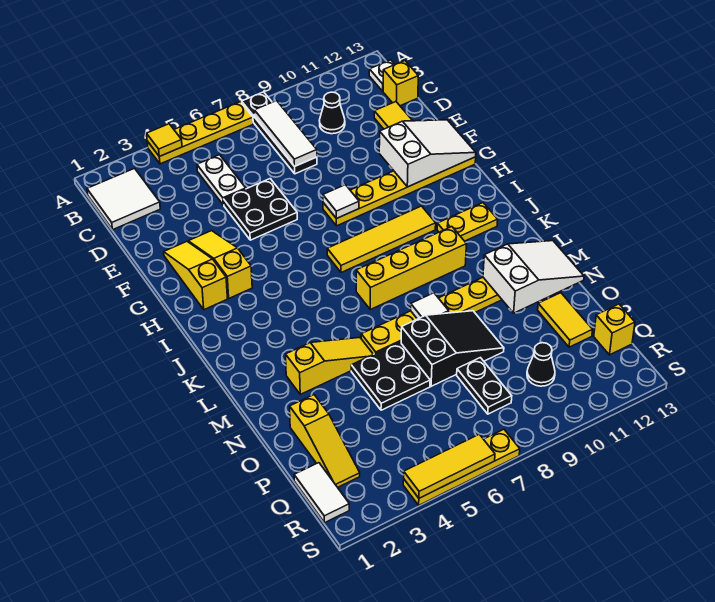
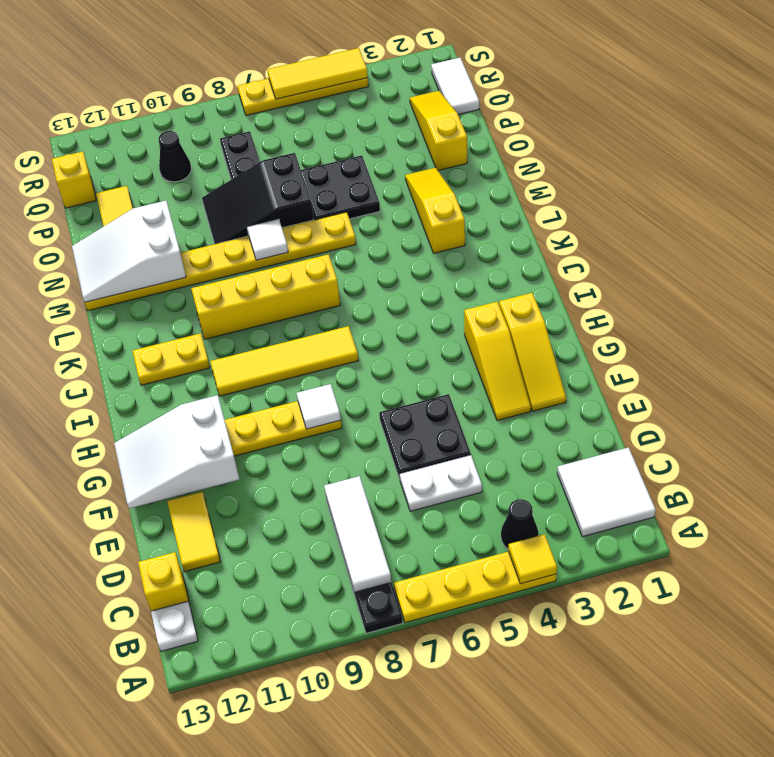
white plate C5:D5 level 1 -> white plate D5:D6 level 1
black cone C10 level 1 -> black cone B4 level 1
yellow slope M3:M5 level 1 top 3 -> yellow slope L3:N3 level 1 top L

